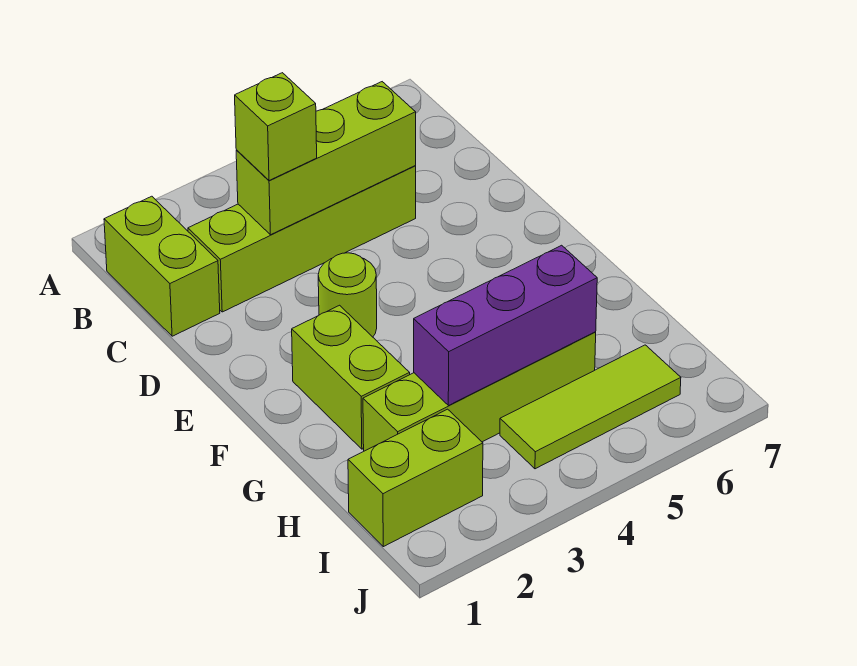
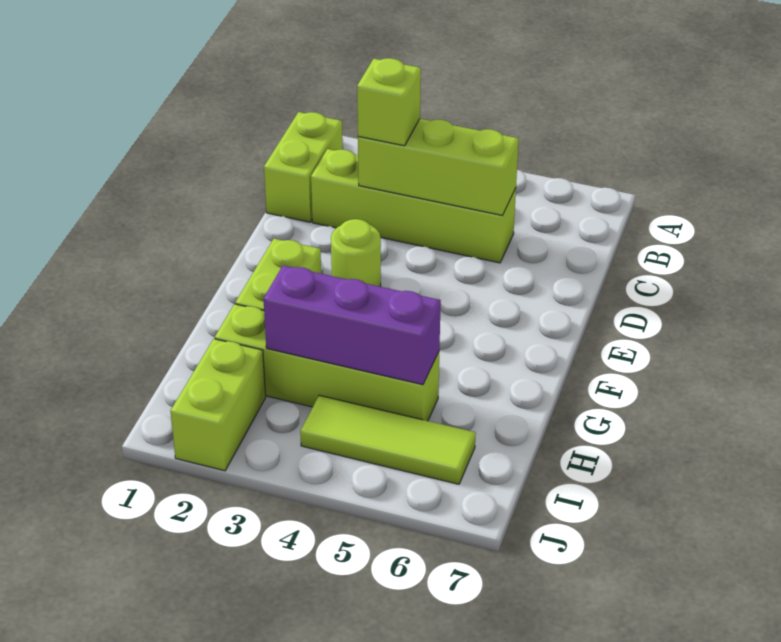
lime brick I1:I2 level 1 -> lime brick I2:J2 level 1

